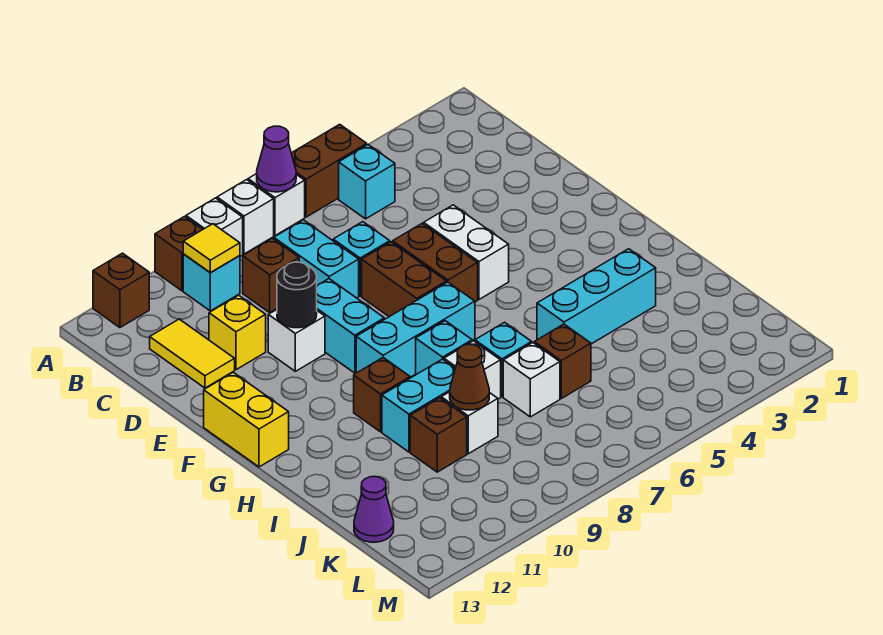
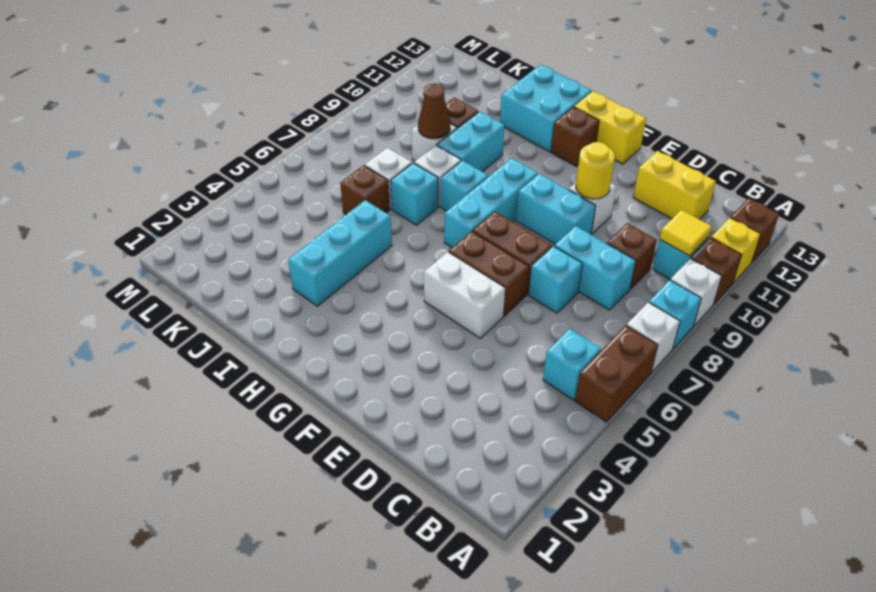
purple cone A7 level 2 -> none
white brick A8 level 1 -> cyan brick A8 level 1
yellow tile C12:D12 level 1 -> yellow brick C12:D12 level 1
yellow brick D11 level 1 -> yellow brick A11 level 1
black round brick E10 level 2 -> yellow round brick E10 level 2
brown brick H10 level 1 -> brown brick G12 level 1
none -> cyan brick H12:I13 level 1
purple cone K13 level 1 -> none

